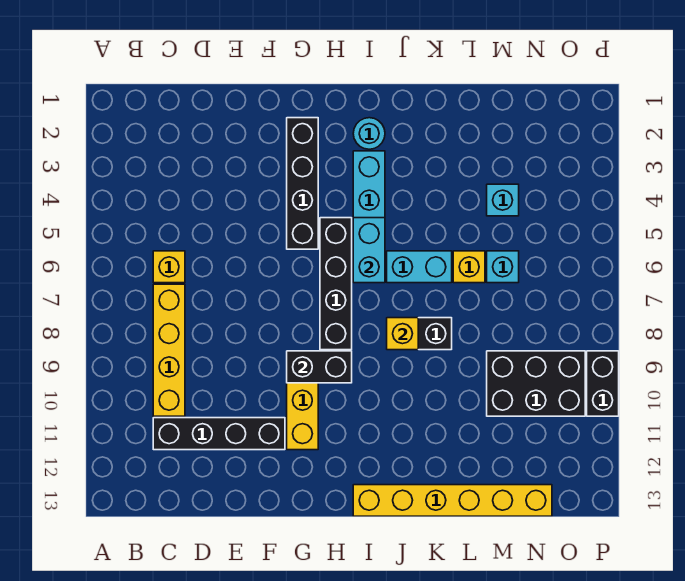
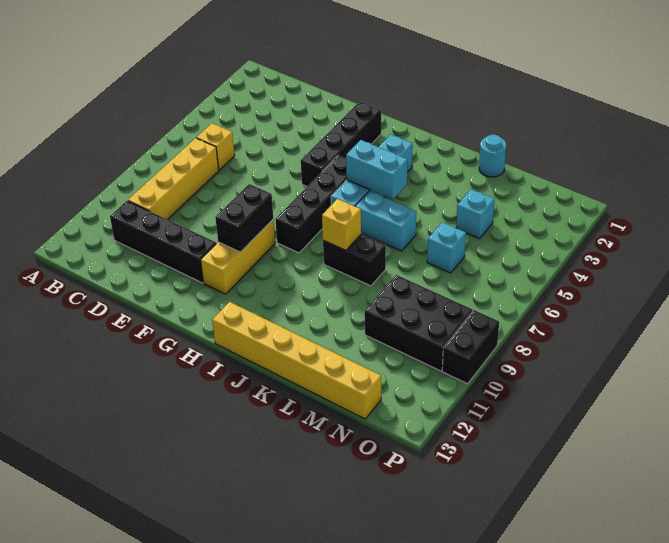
black brick G9:H9 level 2 -> black brick G9:G10 level 2
cyan round brick I2 level 1 -> cyan round brick L1 level 1
cyan brick I5:I6 level 2 -> cyan brick I5:J5 level 2
yellow brick L6 level 1 -> none

